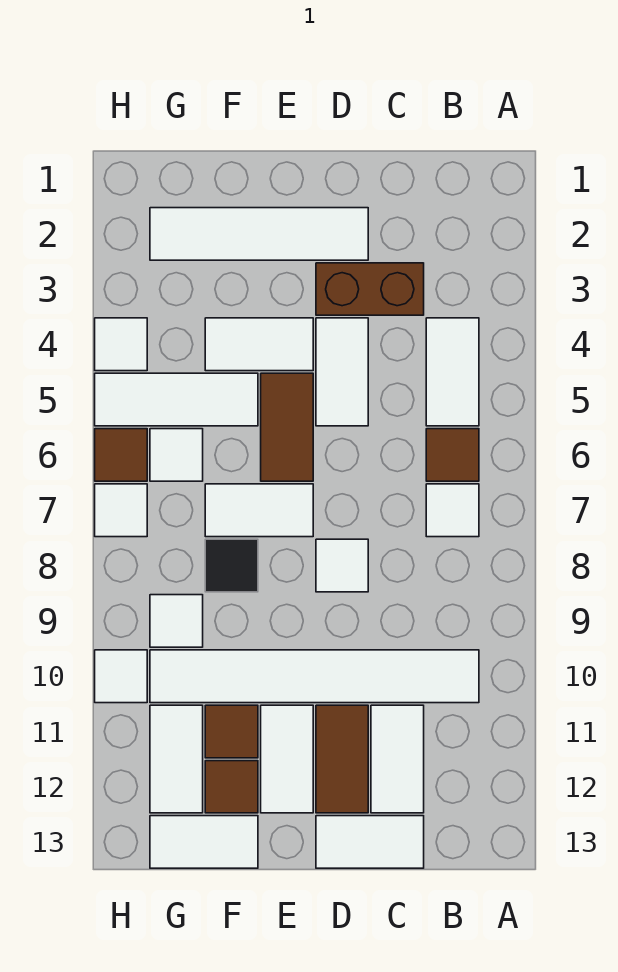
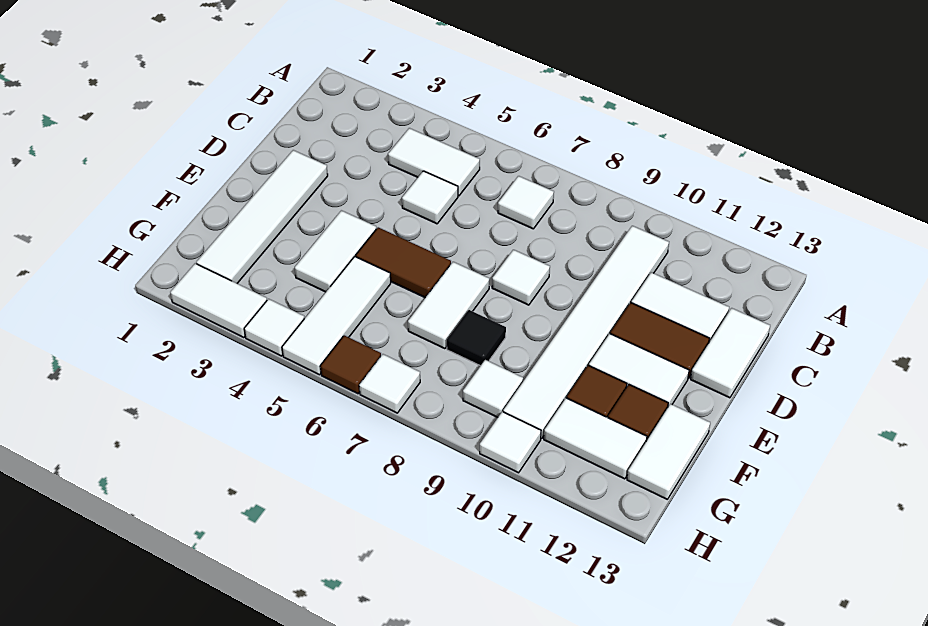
brown tile B6 level 1 -> none
brown brick C3:D3 level 1 -> none
white tile D4:D5 level 1 -> white tile H2:H3 level 1
white tile G6 level 1 -> white tile C5 level 1

